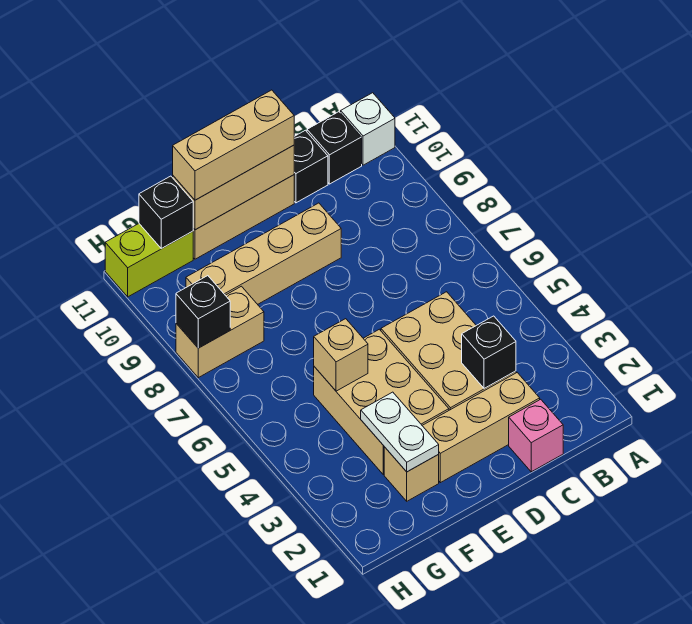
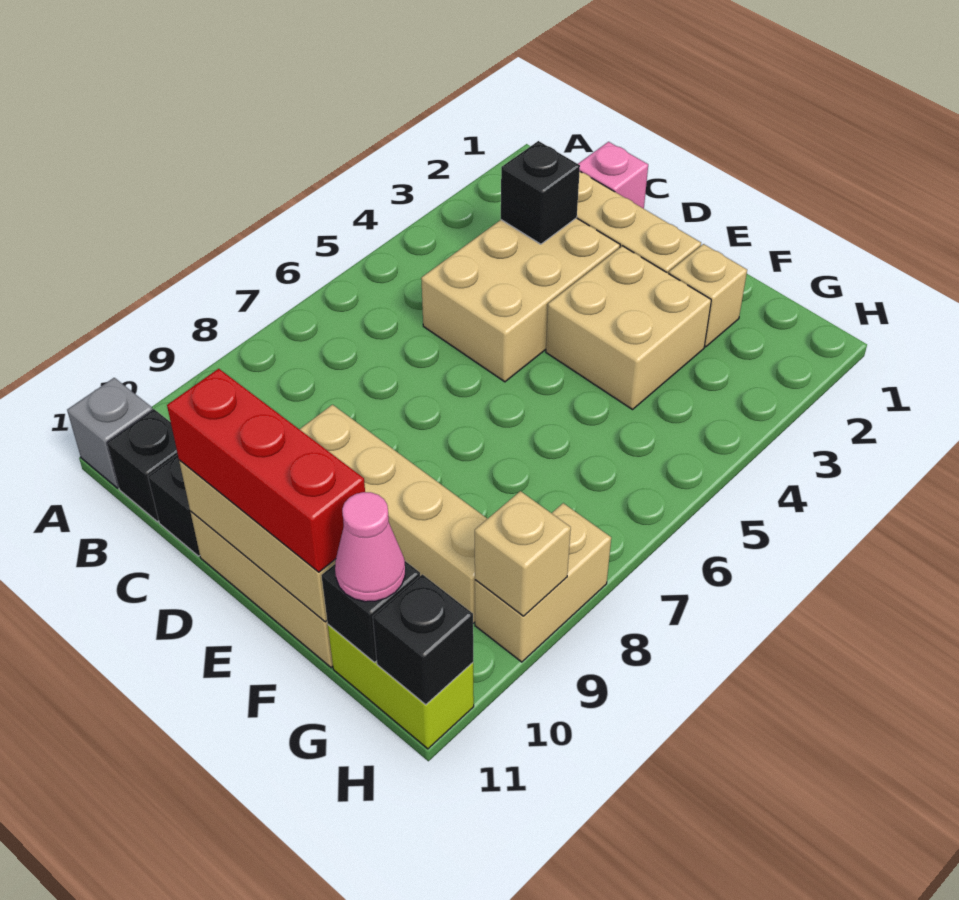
white brick A11 level 1 -> grey brick A11 level 1
tan brick D11:F11 level 3 -> red brick D11:F11 level 3
tan brick E3:F5 level 1 -> tan brick E3:F4 level 1
white plate F2:F3 level 2 -> none
tan brick F5 level 2 -> tan brick H9 level 2
tan brick G8:H8 level 1 -> tan brick H8:H9 level 1
none -> pink cone G11 level 3
black brick H8 level 2 -> black brick H11 level 2

